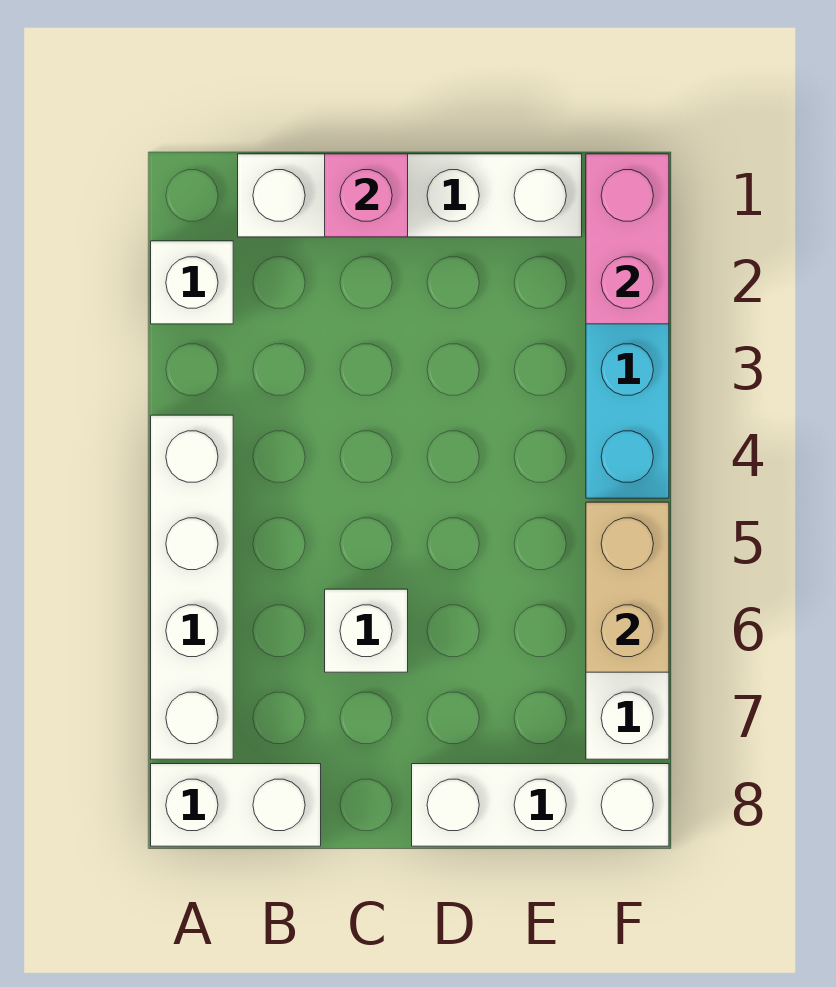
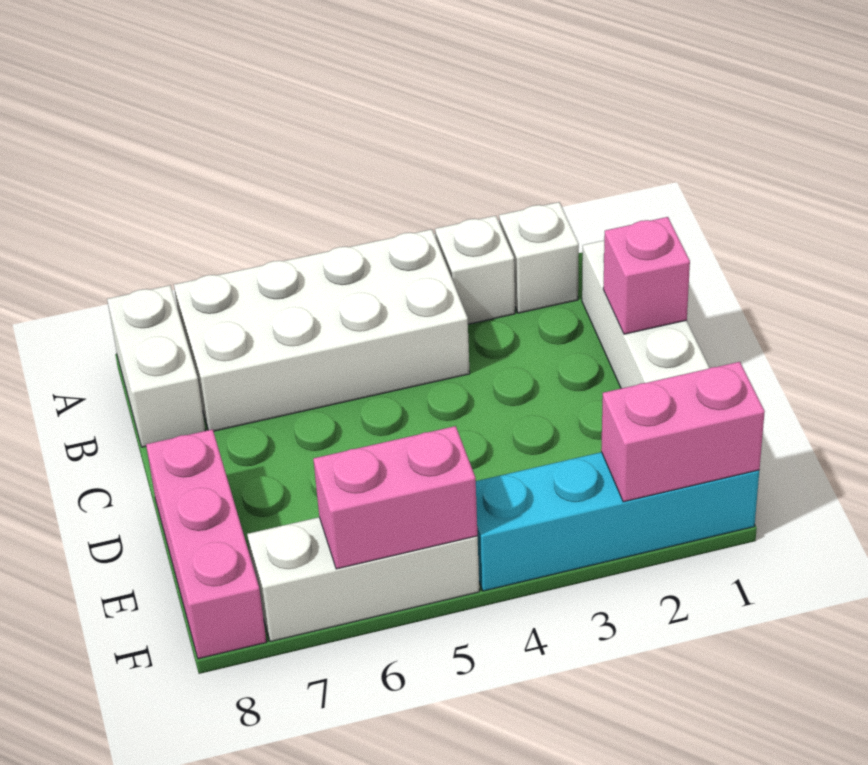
white brick A4:A7 level 1 -> white brick A4:B7 level 1
white brick C6 level 1 -> white brick A3 level 1
white brick D8:F8 level 1 -> pink brick D8:F8 level 1
tan brick F5:F6 level 2 -> pink brick F5:F6 level 2

